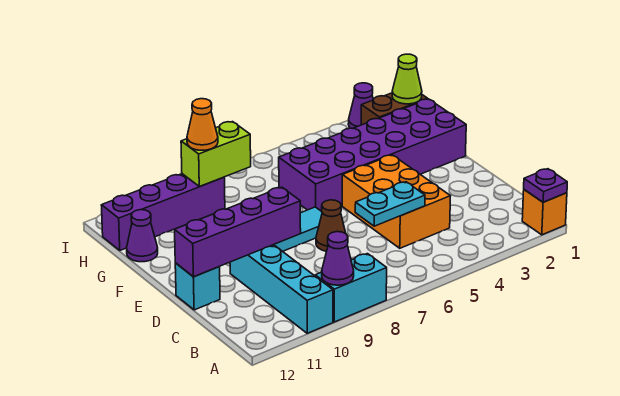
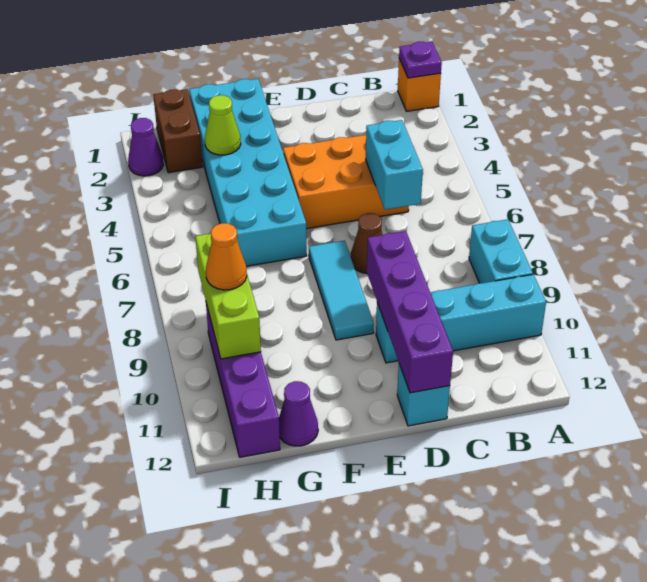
purple cone A9 level 2 -> none
cyan plate C5:C6 level 2 -> cyan brick C5:C6 level 2
purple brick F1:G6 level 1 -> cyan brick F1:G6 level 1
lime cone H1 level 2 -> lime cone G3 level 2
lime brick H8:H9 level 2 -> lime brick H8:H10 level 2

